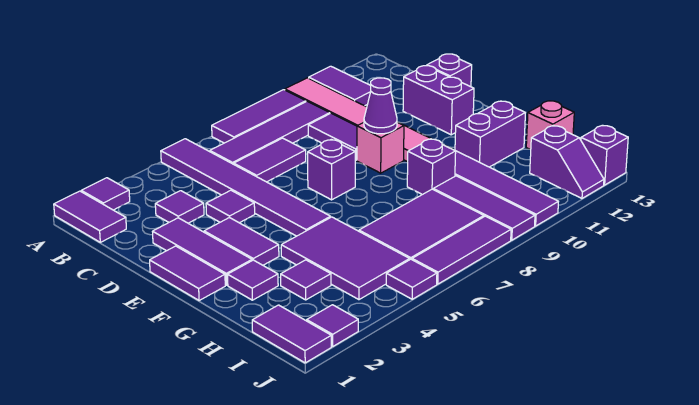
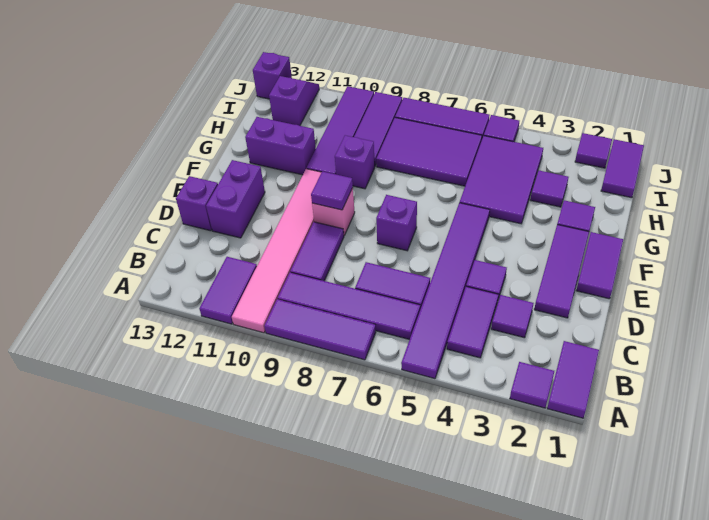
purple tile E3:F3 level 1 -> purple tile B4:C4 level 1
purple cone E9 level 2 -> purple tile E9 level 2
pink brick H13 level 1 -> none

